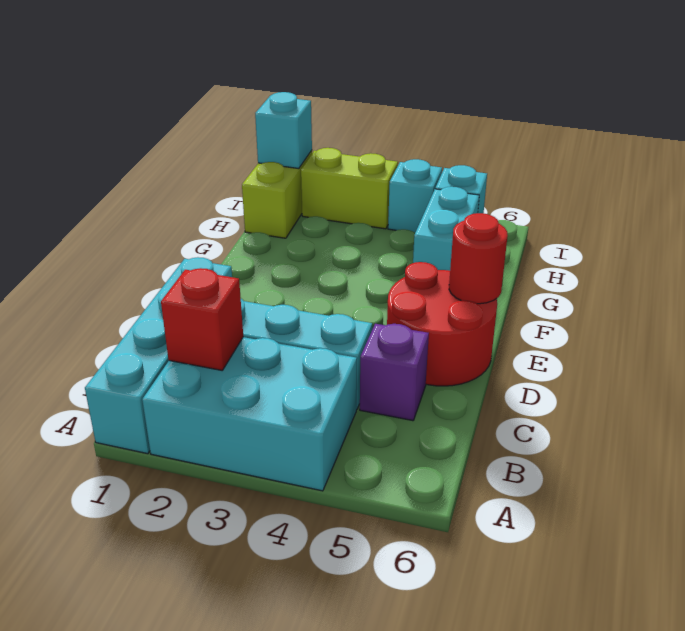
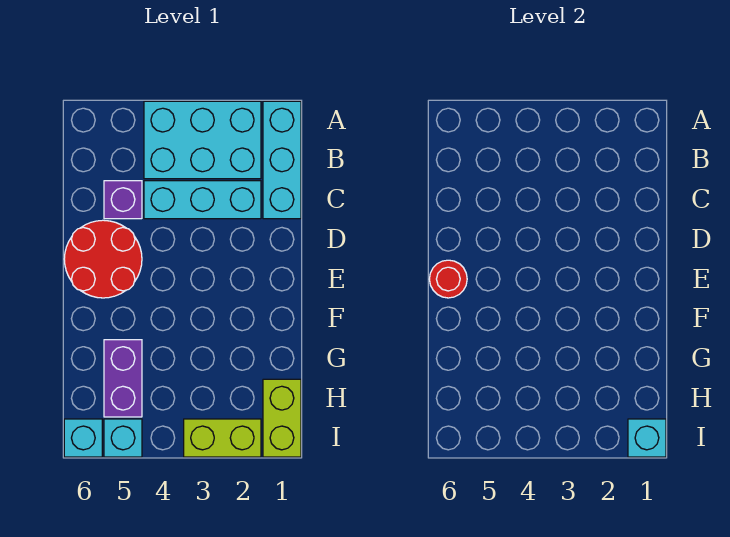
cyan brick A1:D1 level 1 -> cyan brick A1:C1 level 1
red brick B2 level 2 -> none
cyan brick G5:H5 level 1 -> purple brick G5:H5 level 1
cyan brick I4 level 1 -> cyan brick I6 level 1

